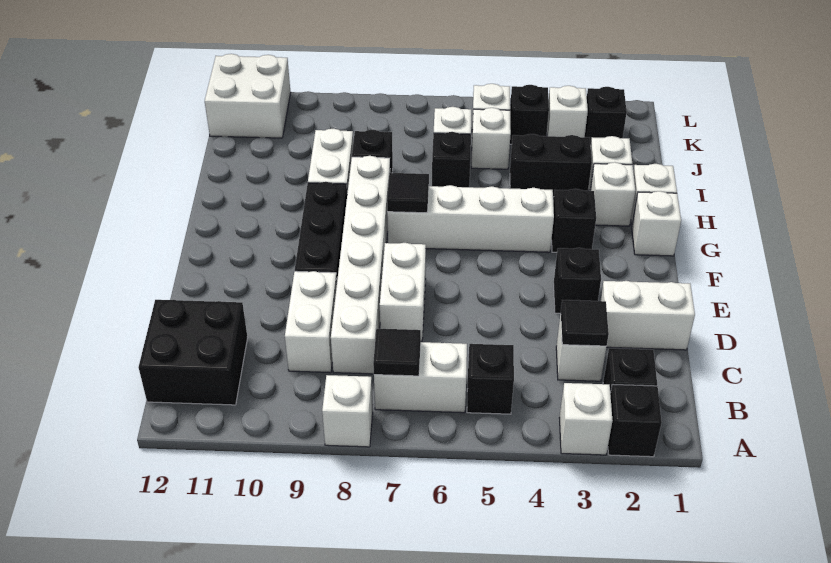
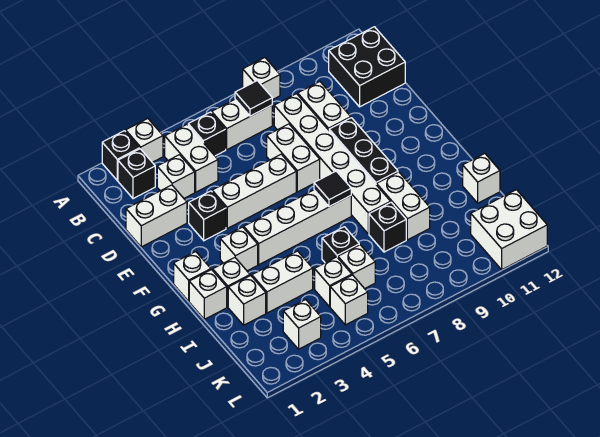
none -> white brick B4:C4 level 1
black tile C3 level 2 -> none
none -> white brick E4:E6 level 1
black brick G3 level 1 -> white brick G3 level 1
black brick I3:I4 level 1 -> white brick I3:I4 level 1
none -> white brick I12 level 1
black brick K2 level 1 -> none
black brick K4 level 1 -> none

